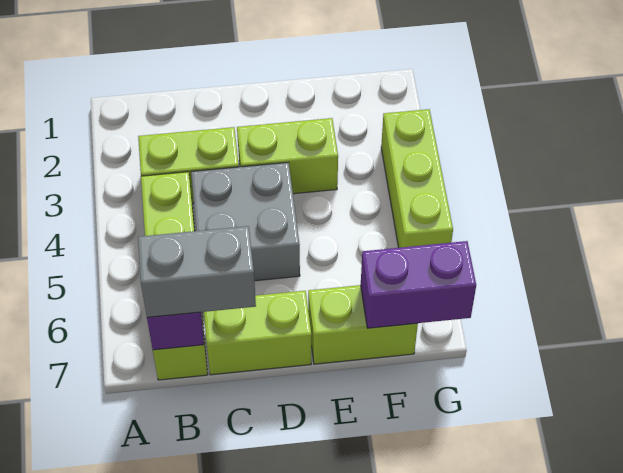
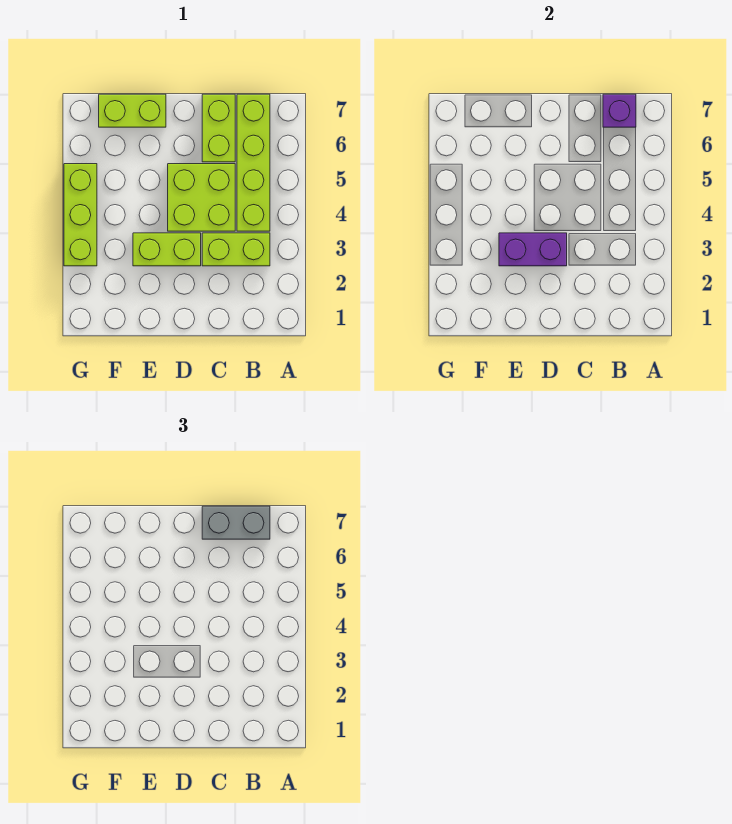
grey brick C4:D5 level 1 -> lime brick C4:D5 level 1
lime brick C7:D7 level 1 -> lime brick C6:C7 level 1
purple brick F7:G7 level 2 -> purple brick D3:E3 level 2

